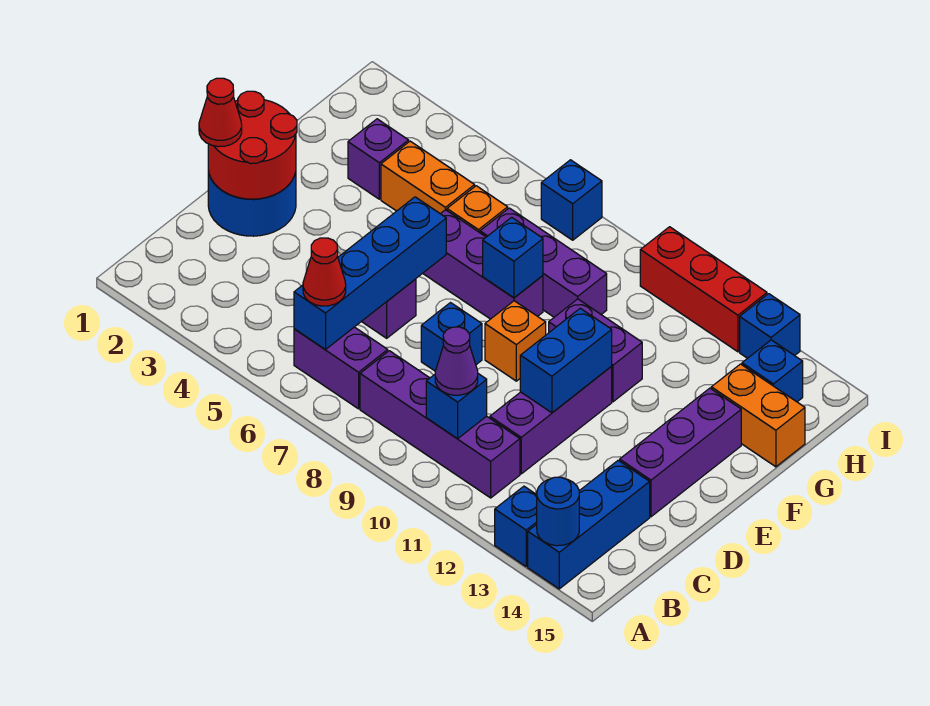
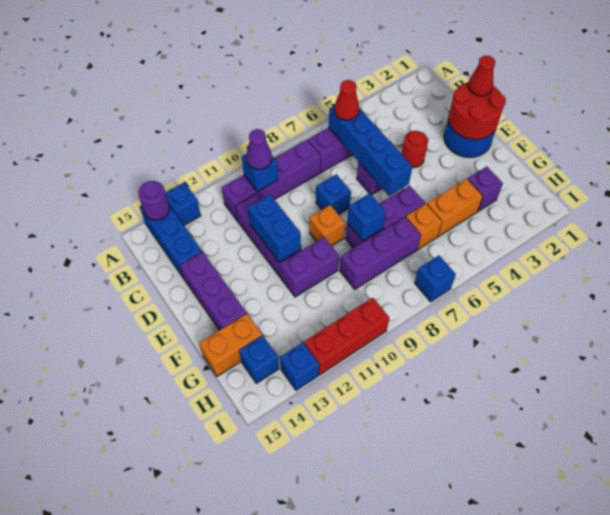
blue round brick A14 level 2 -> purple round brick A14 level 2
none -> red round brick D4 level 1

